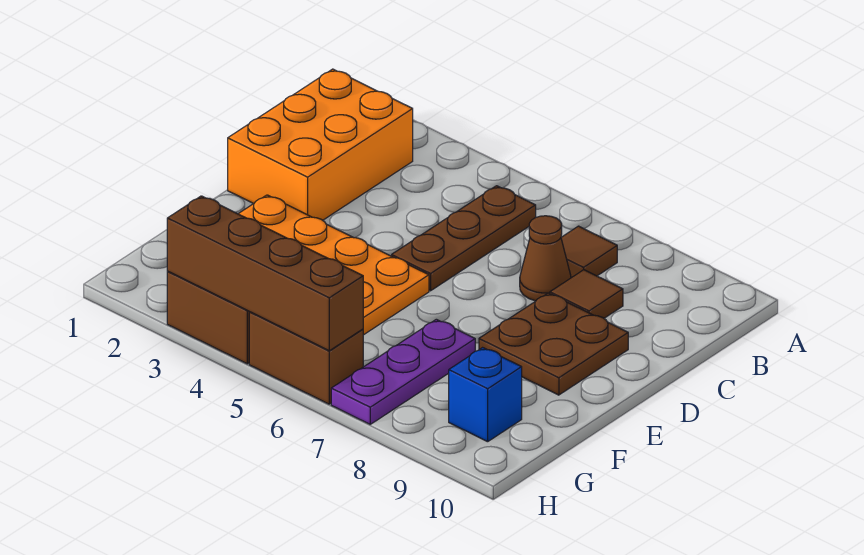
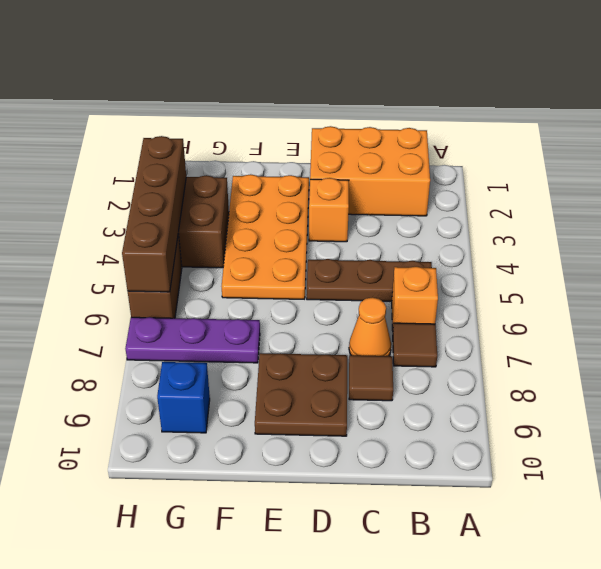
none -> orange brick B6 level 1
brown cone C7 level 1 -> orange cone C7 level 1
none -> orange brick D3 level 1

